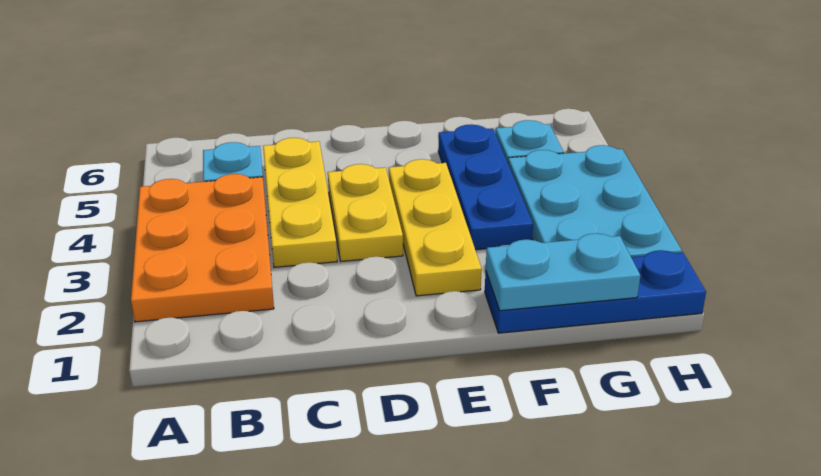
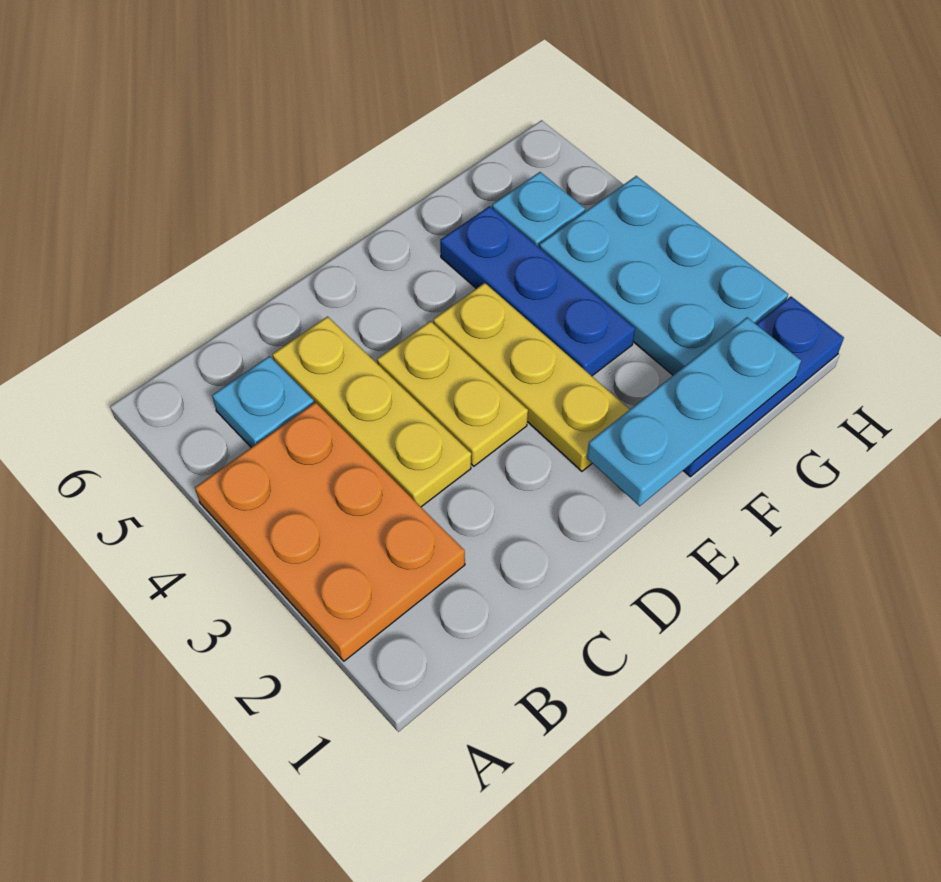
cyan plate F1:G1 level 2 -> cyan plate E1:G1 level 2

